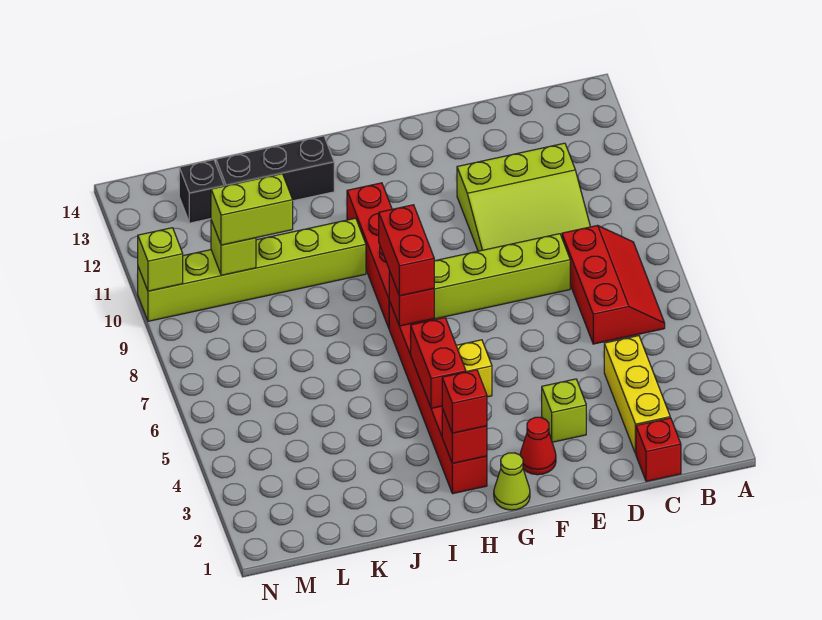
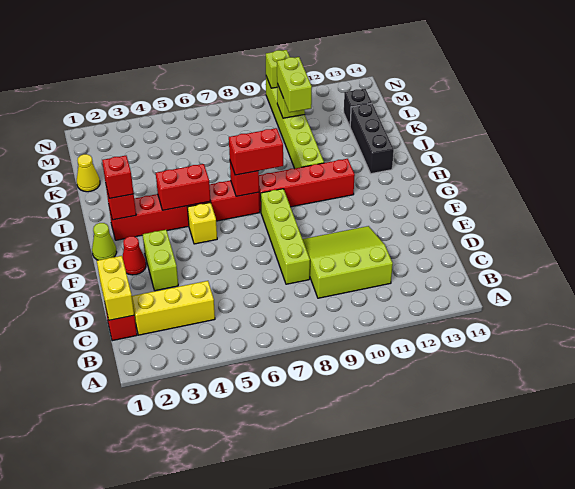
red slope B6:C8 level 1 top C -> none
none -> yellow brick C1:D1 level 2
lime slope C9:E11 level 1 top 11 -> lime slope C9:E11 level 1 top C
lime brick E3 level 1 -> lime brick E3:F3 level 1
none -> yellow cone K1 level 1

